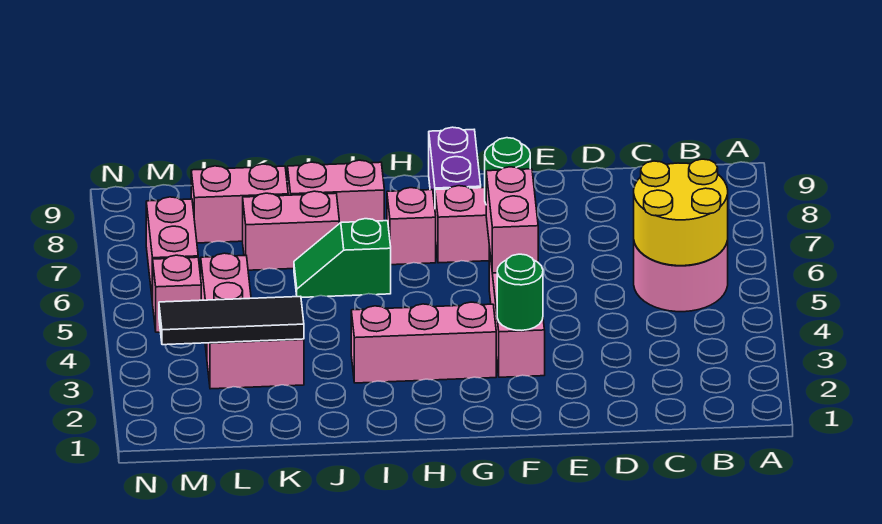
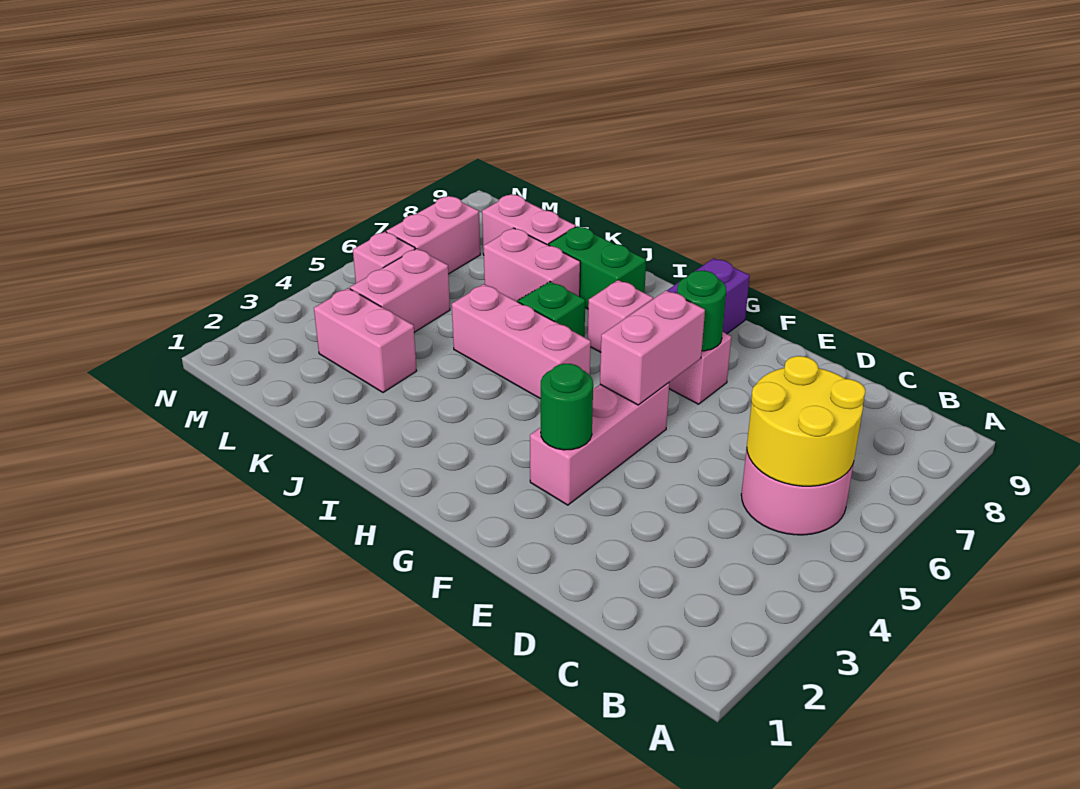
pink brick G3:I3 level 1 -> pink brick H5:J5 level 1
pink brick I8:J8 level 1 -> green brick I8:J8 level 1
black tile K3:M3 level 2 -> none

